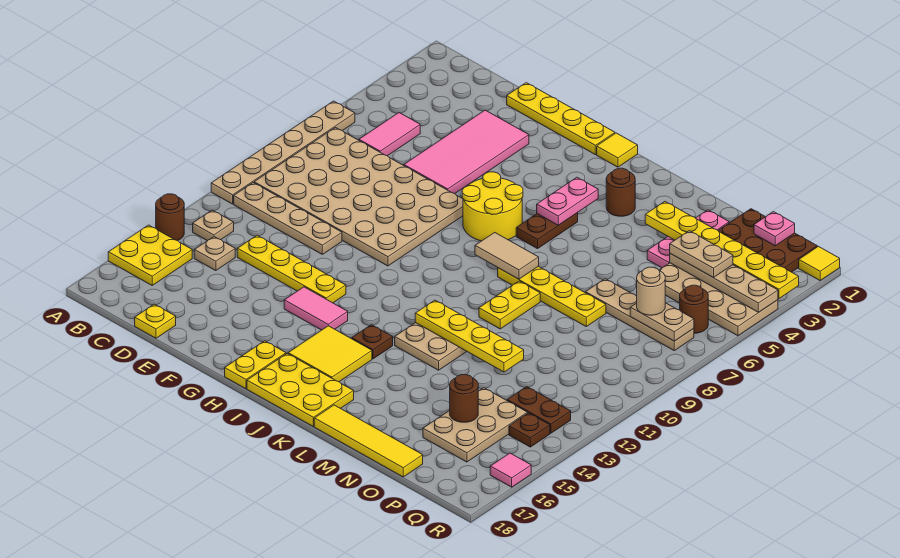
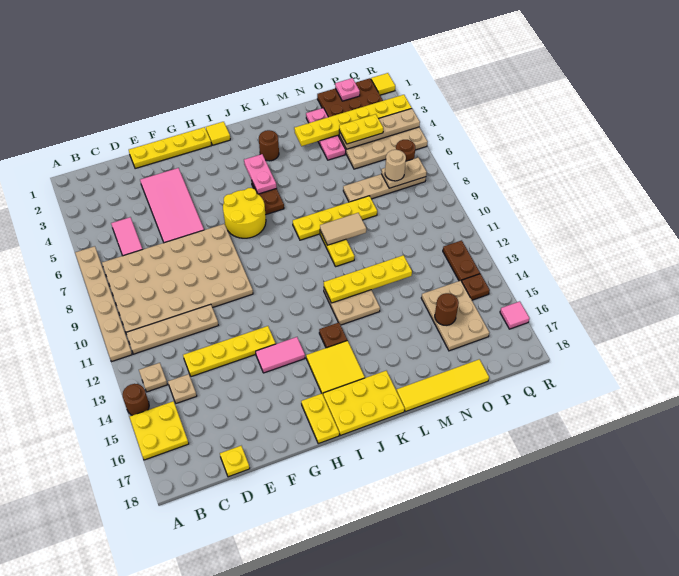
tan tile J8:K8 level 2 -> tan tile L9:M9 level 2
tan plate O4:P4 level 3 -> yellow plate O4:P4 level 3
brown plate P13:Q13 level 1 -> brown plate Q12:Q13 level 1

